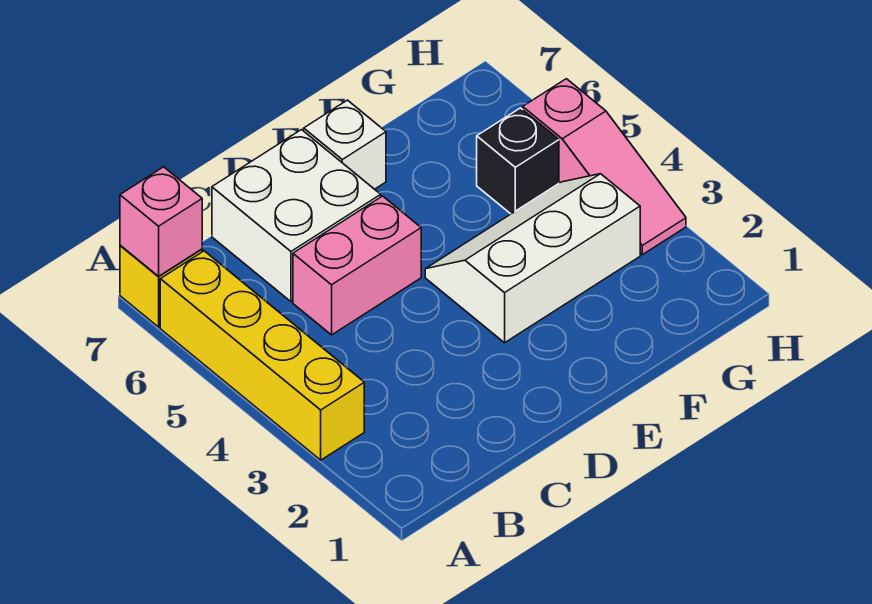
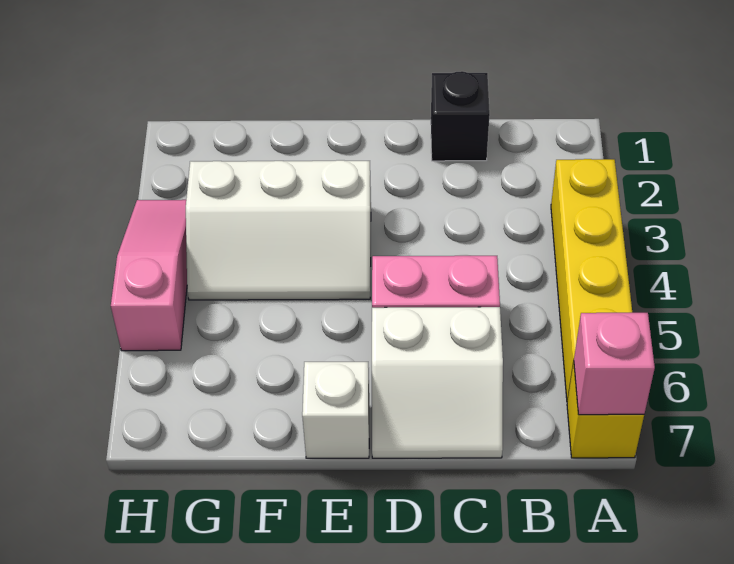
white brick C6:D7 level 1 -> white slope C6:D7 level 1 top 6
black brick G5 level 1 -> black brick C1 level 1

